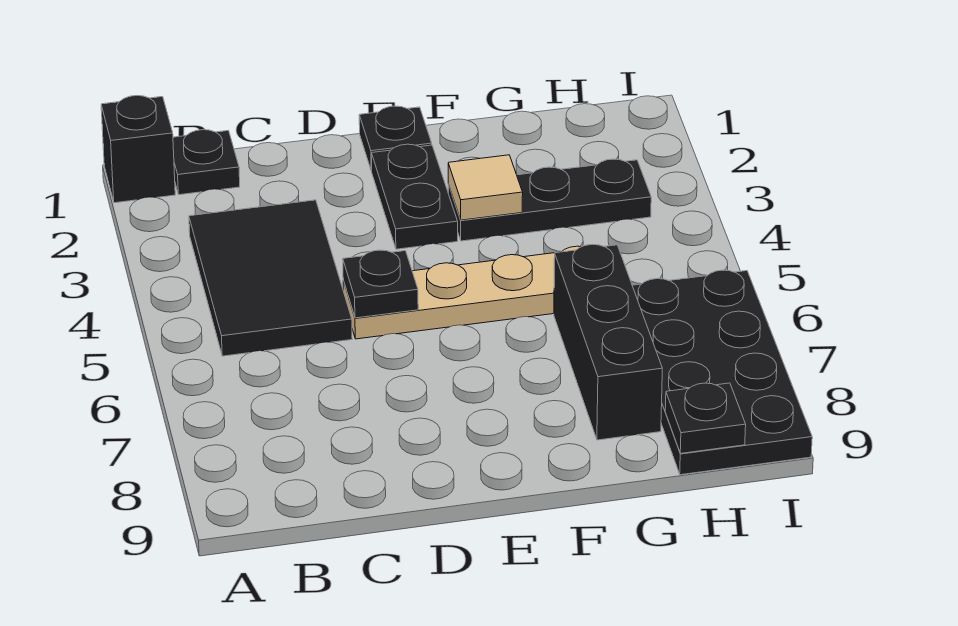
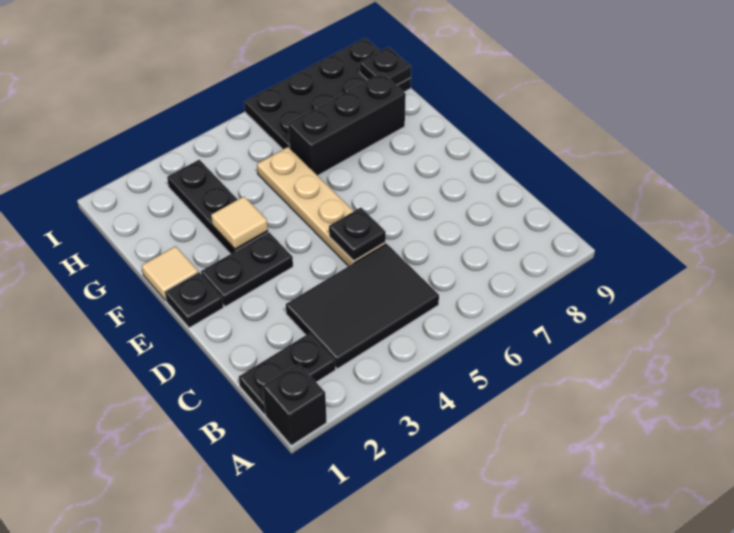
black plate B1 level 1 -> black plate B1:B2 level 1
none -> tan tile F1 level 1

